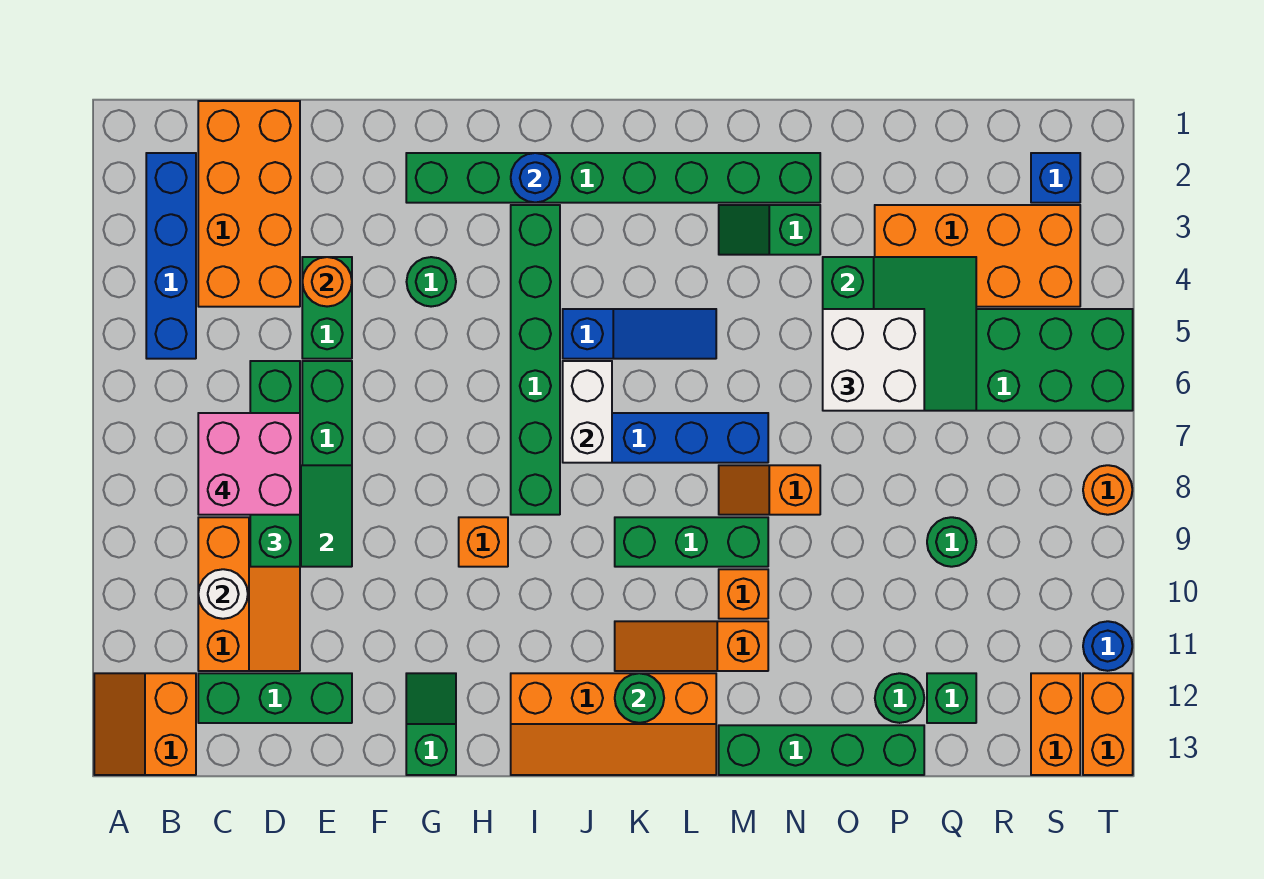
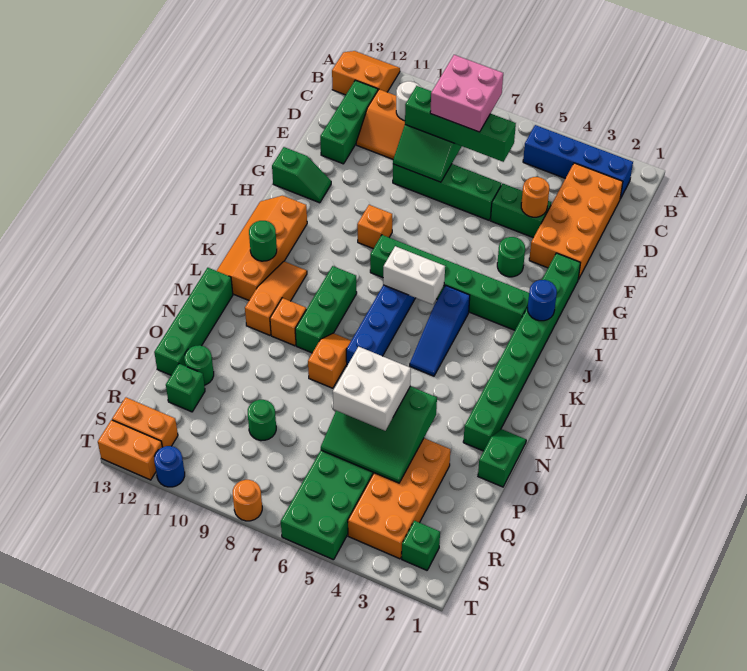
orange brick C1:D4 level 1 -> orange brick C2:F3 level 1
green slope M3:N3 level 1 top N -> green slope N1:O1 level 1 top O
blue brick S2 level 1 -> green brick S2 level 1

